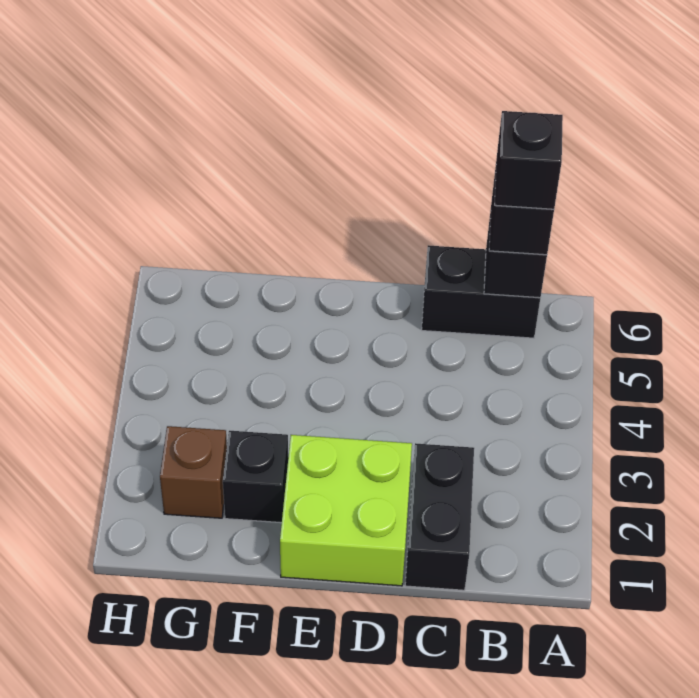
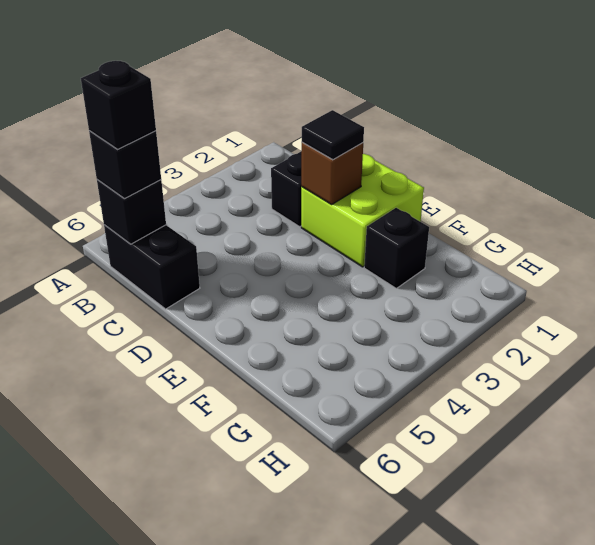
none -> black tile D2 level 3
brown brick G2 level 1 -> brown brick D2 level 2

